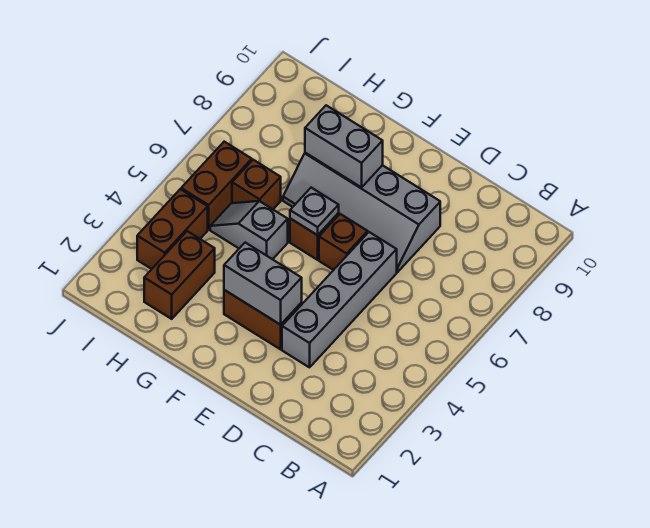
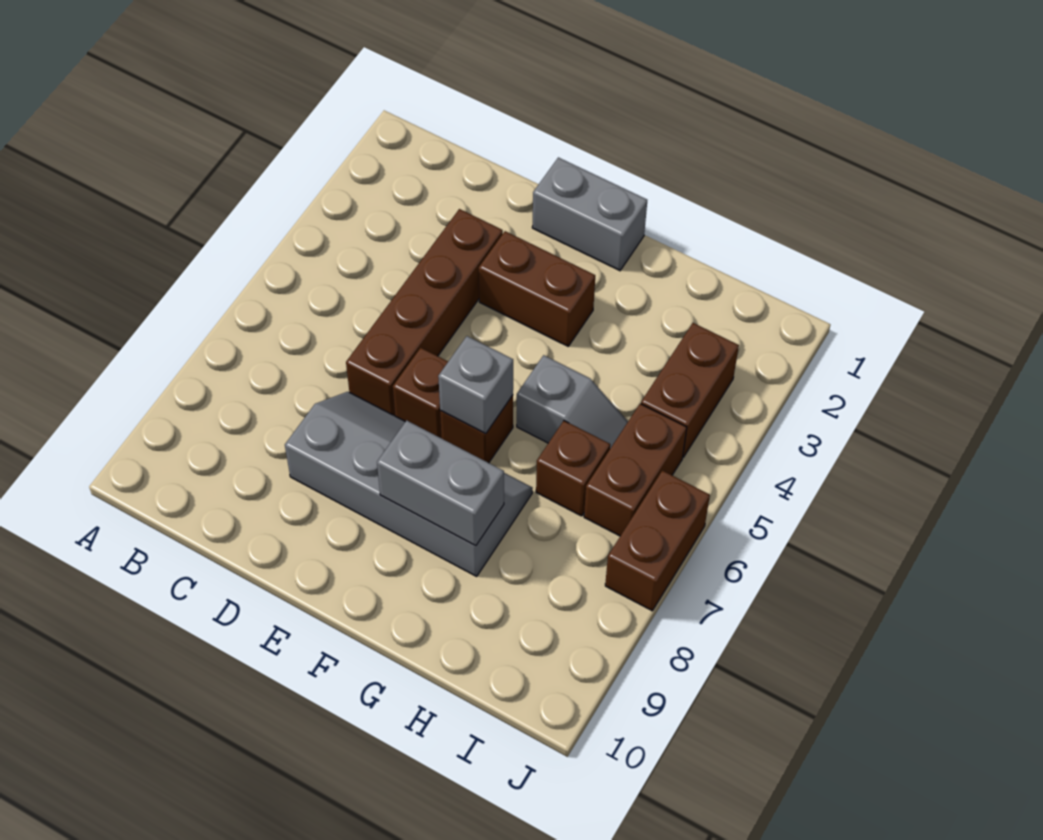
grey brick D3:D6 level 1 -> brown brick D3:D6 level 1
grey brick E3:F3 level 2 -> grey brick E1:F1 level 1
grey plate F6 level 2 -> grey brick F6 level 2
brown brick H2:H3 level 1 -> brown brick J6:J7 level 1

